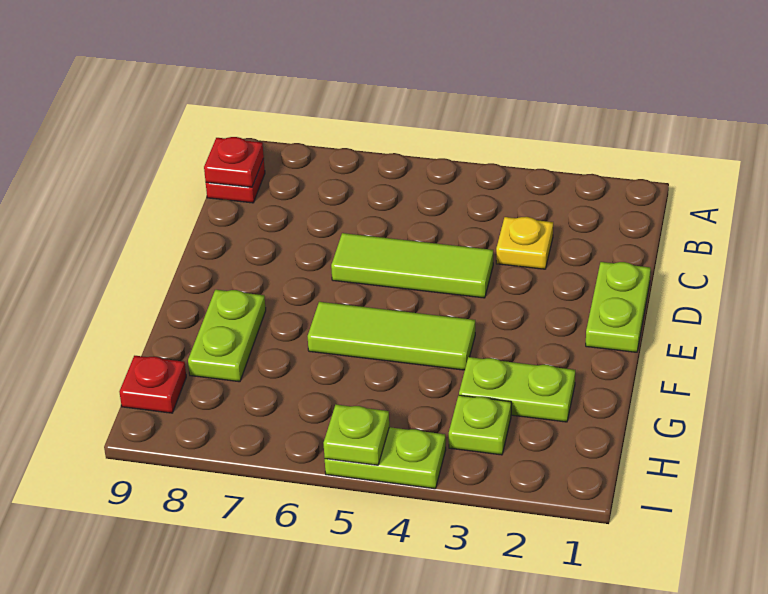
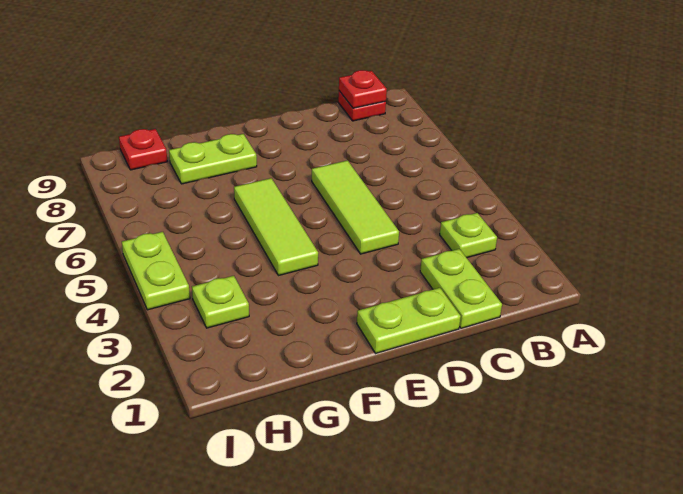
yellow plate C3 level 1 -> none
lime plate G2:G3 level 1 -> lime plate C1:C2 level 1
lime plate I5 level 2 -> lime plate B3 level 1

